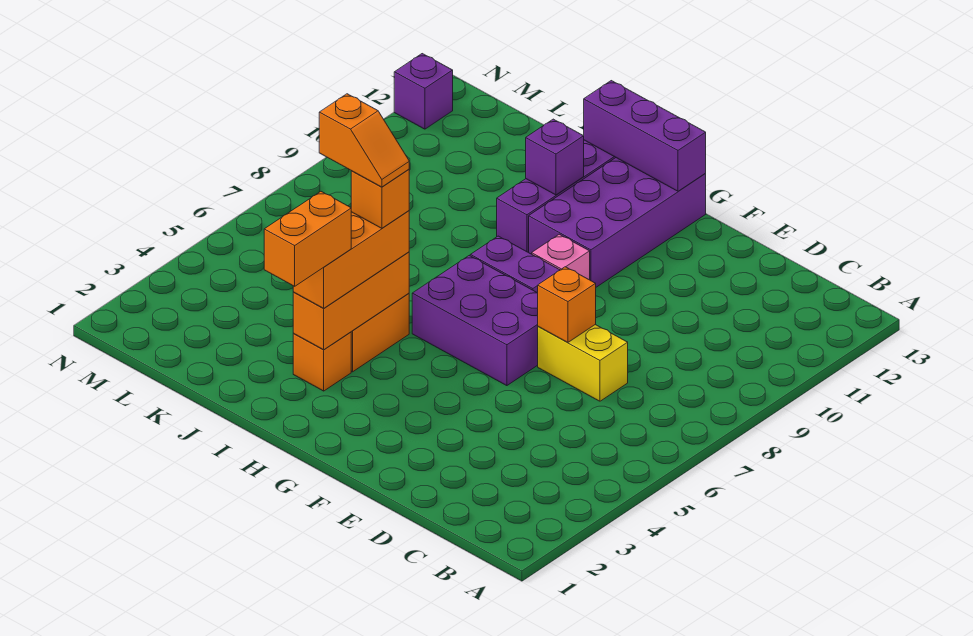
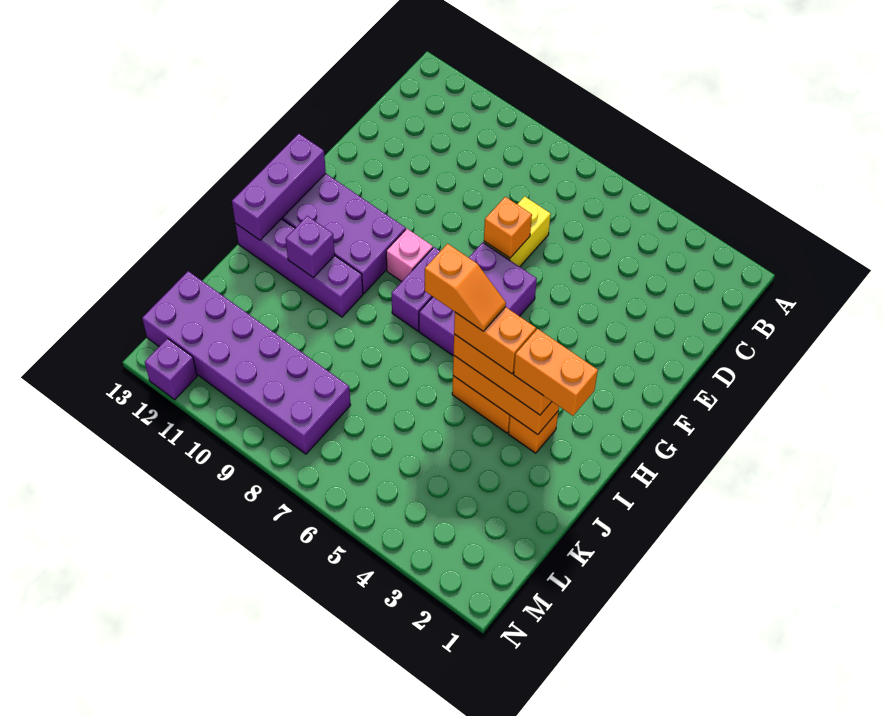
orange brick I5 level 4 -> orange brick I4:I5 level 4
orange slope I5:J5 level 5 top J -> orange slope I5:I6 level 5 top 6
none -> purple brick L8:M13 level 1

